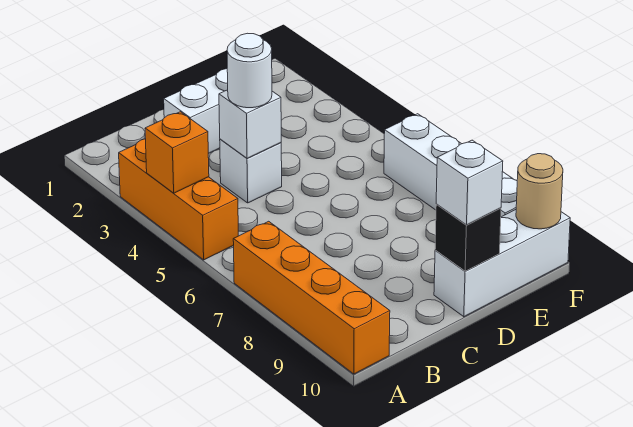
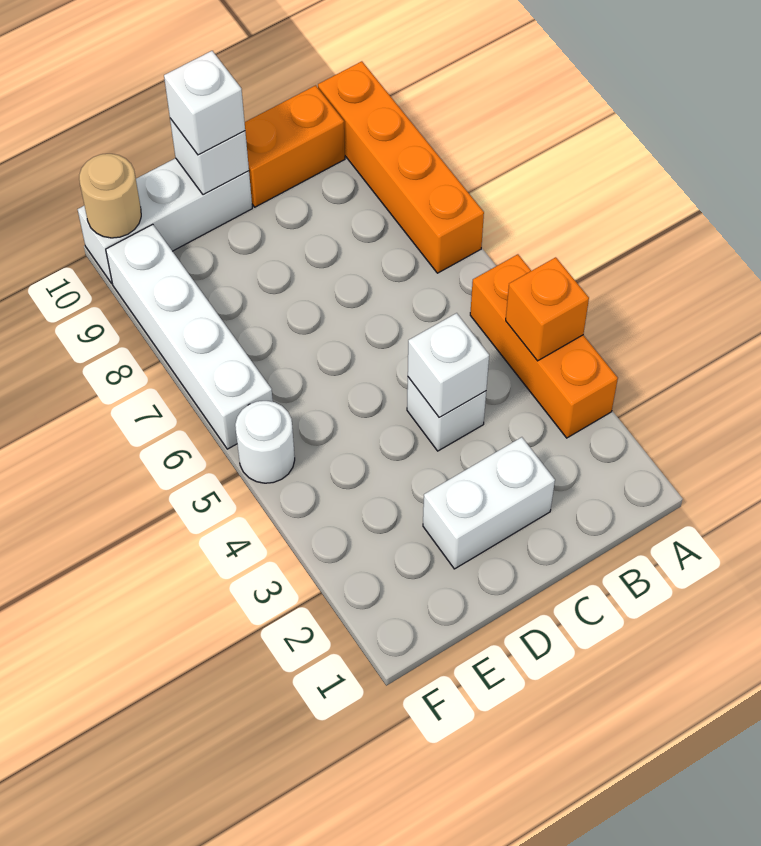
none -> orange brick B10:C10 level 1
white round brick C4 level 3 -> white round brick F5 level 1
black brick D10 level 2 -> white brick D10 level 2

